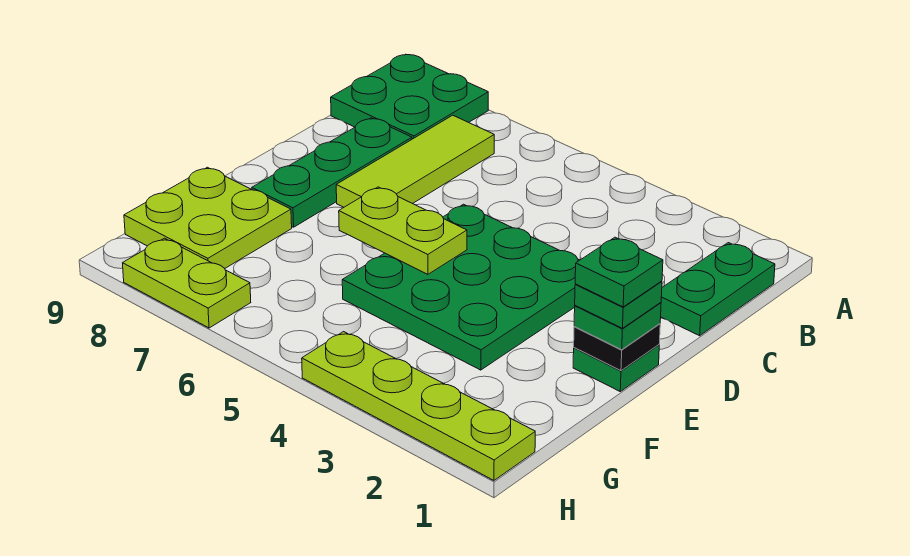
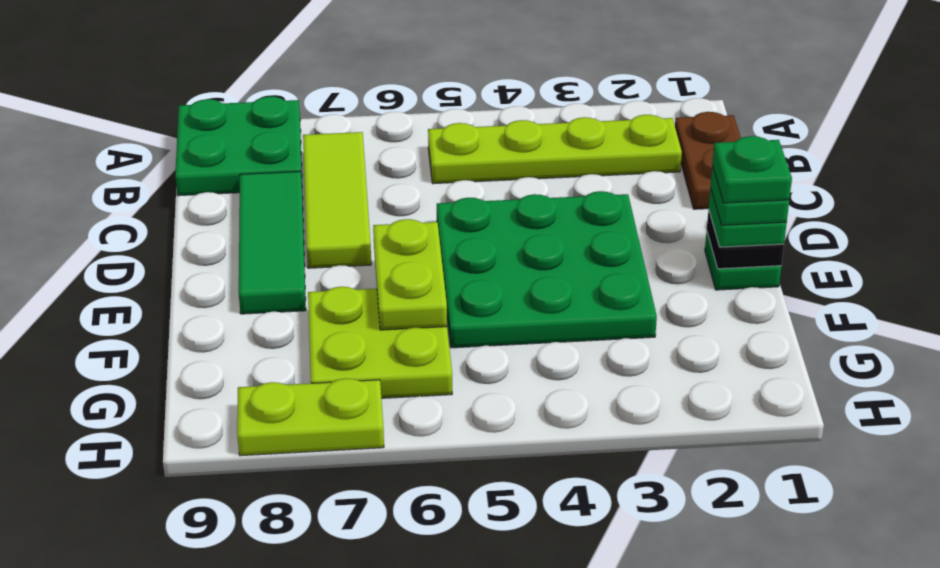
green plate B1:C1 level 1 -> brown plate B1:C1 level 1
green plate C8:E8 level 1 -> green tile C8:E8 level 1
lime plate E5:E6 level 2 -> lime plate E6:F6 level 2
lime plate F8:G9 level 1 -> lime plate F6:G7 level 1
lime plate H1:H4 level 1 -> lime plate B2:B5 level 1

